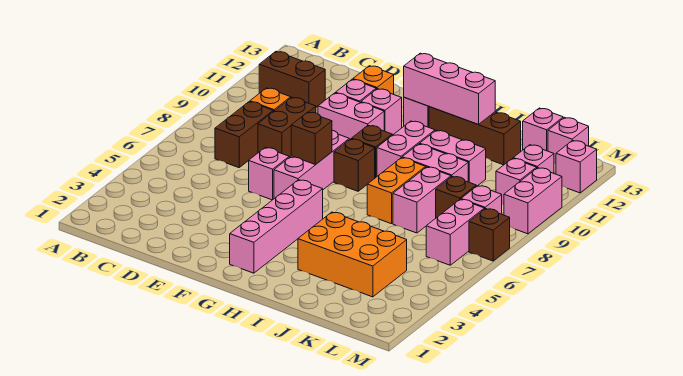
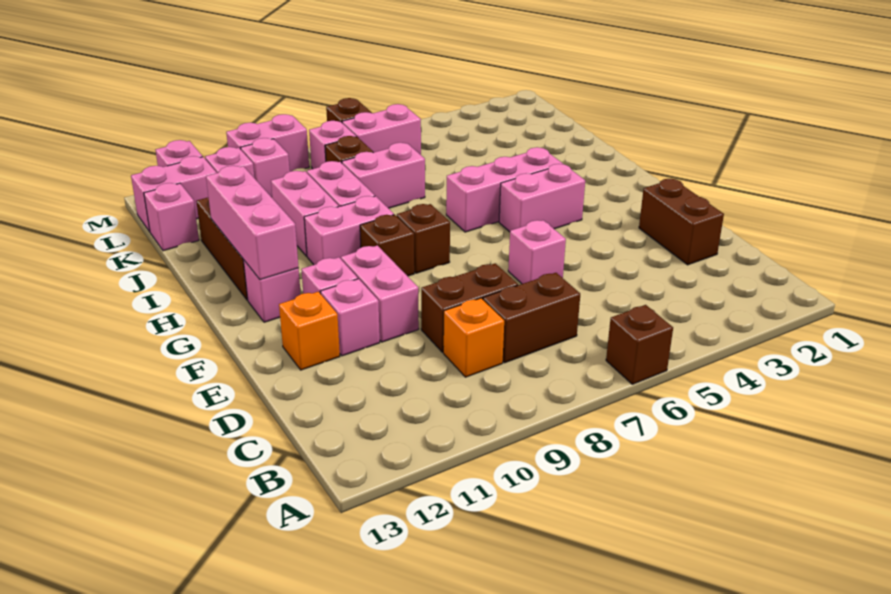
brown brick B11:C11 level 1 -> brown brick D2:E2 level 1
pink brick F6:F8 level 1 -> pink brick H4:H6 level 1
brown brick F7 level 2 -> brown brick A6 level 1
pink brick G2:G5 level 1 -> pink brick G4:G5 level 1
orange brick I3:K4 level 1 -> none
orange brick I7:I8 level 1 -> none
pink brick L13 level 1 -> pink brick L12:L13 level 1

